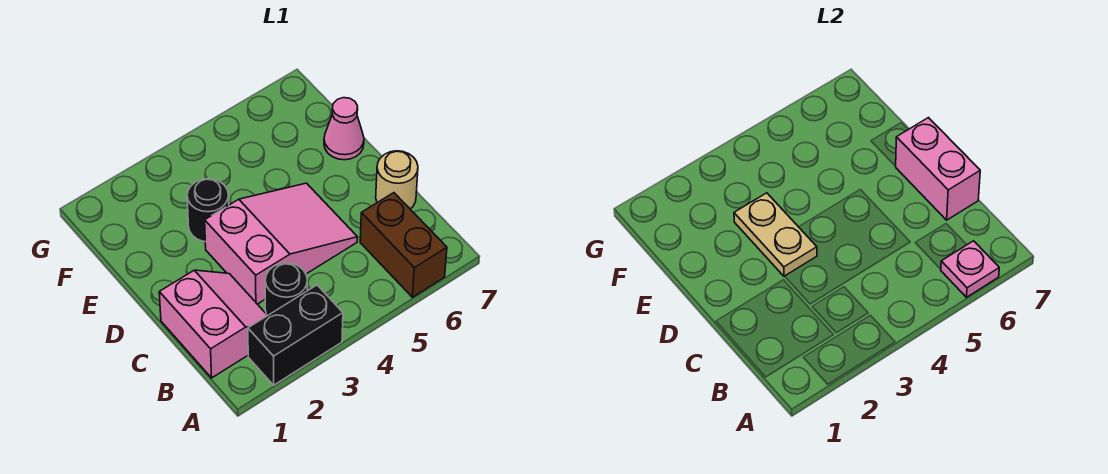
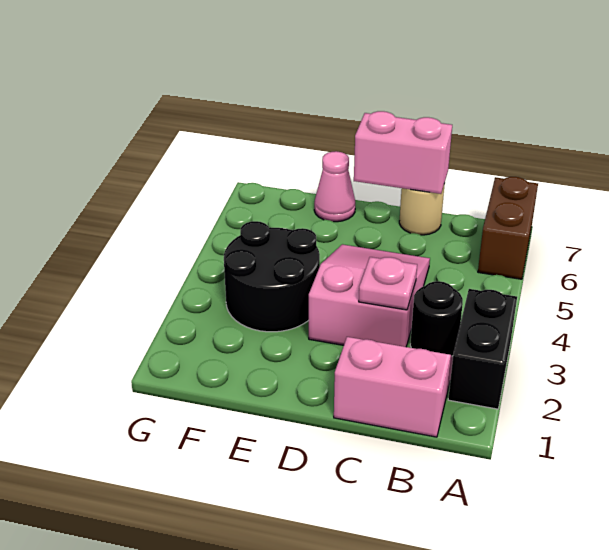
brown brick A6:B6 level 1 -> brown brick A6:A7 level 1
pink plate A6 level 2 -> pink plate C3 level 2
tan plate D3:E3 level 2 -> none
black round brick E3 level 1 -> black round brick E3:F4 level 1

